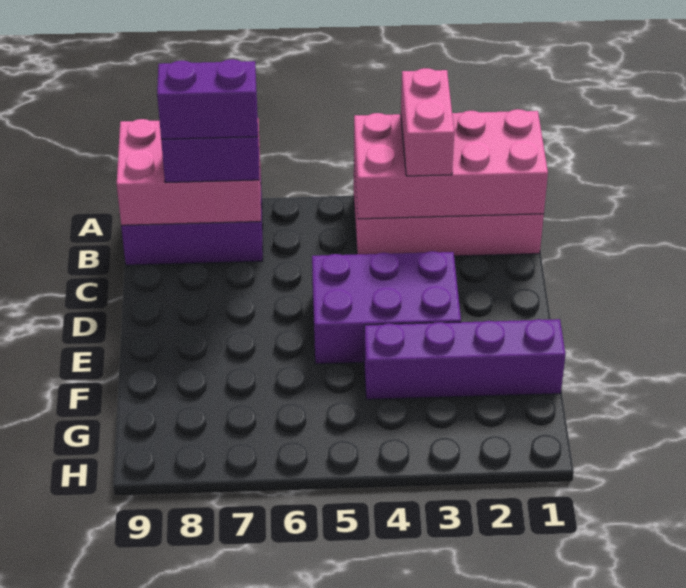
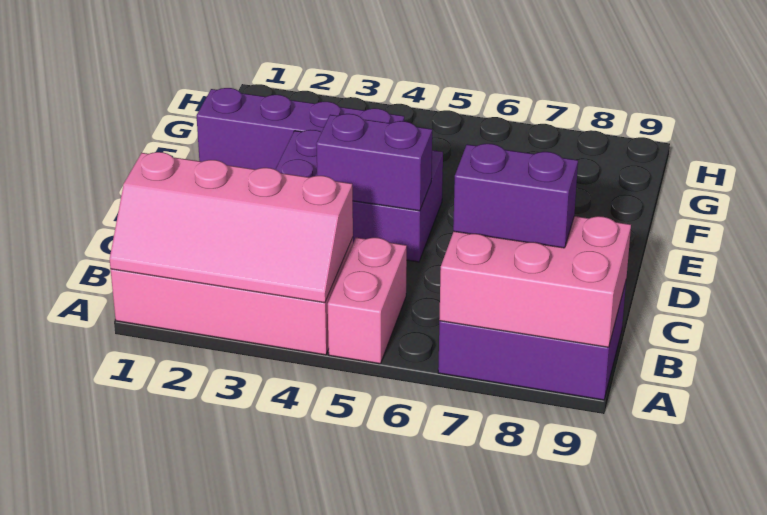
pink brick A1:B4 level 2 -> pink slope A1:B4 level 2 top B
pink brick A3:B3 level 3 -> pink brick A5:B5 level 1
purple brick B7:B8 level 4 -> purple brick D4:D5 level 2

